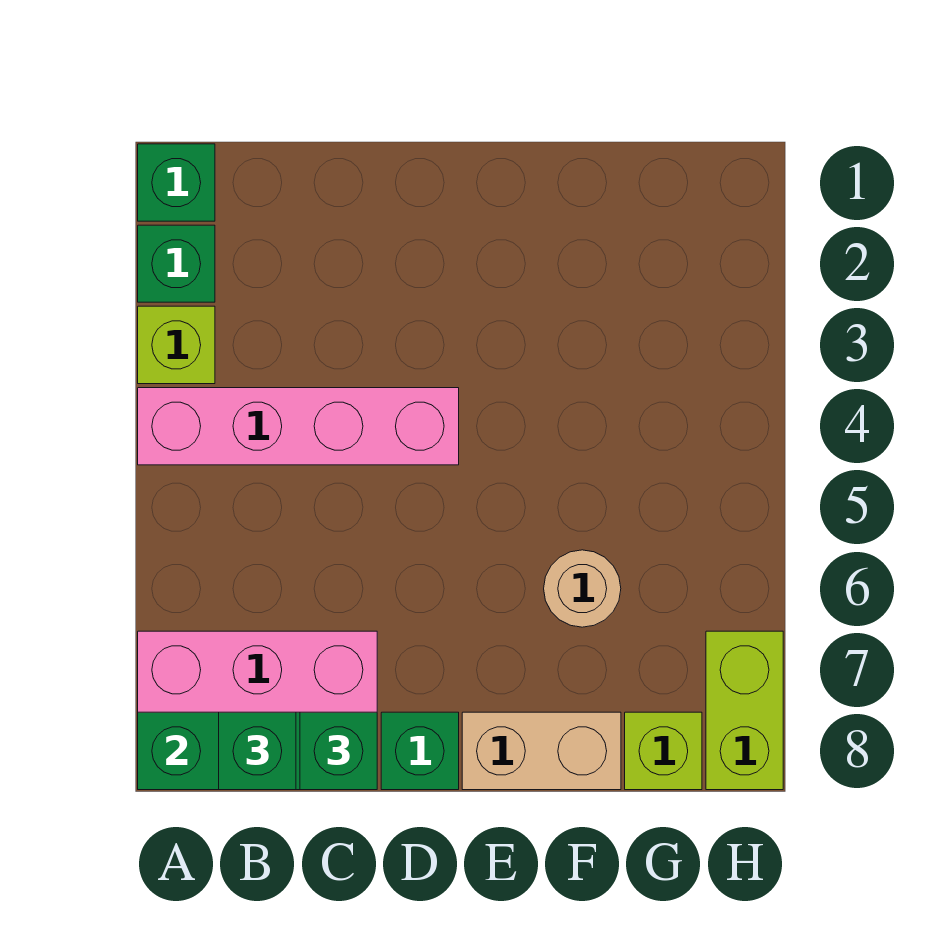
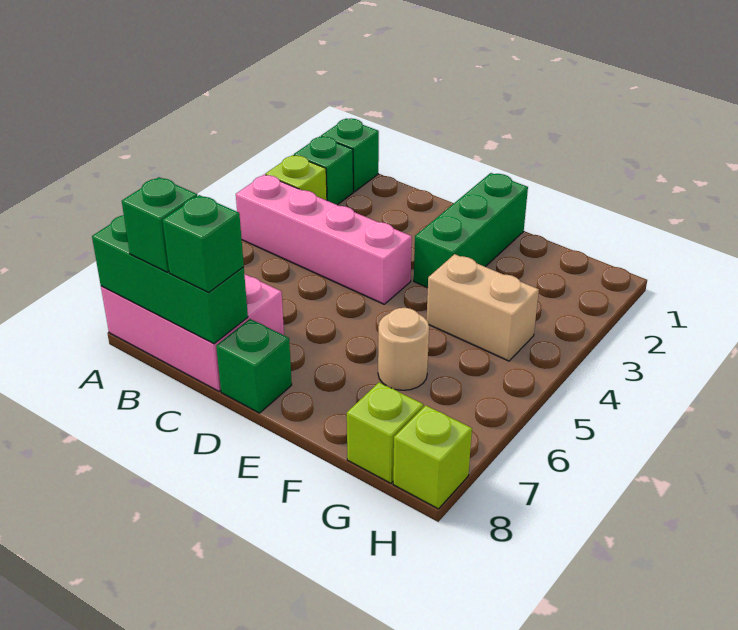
none -> green brick E1:E3 level 1
tan brick E8:F8 level 1 -> tan brick F4:G4 level 1
lime brick H7:H8 level 1 -> lime brick H8 level 1

